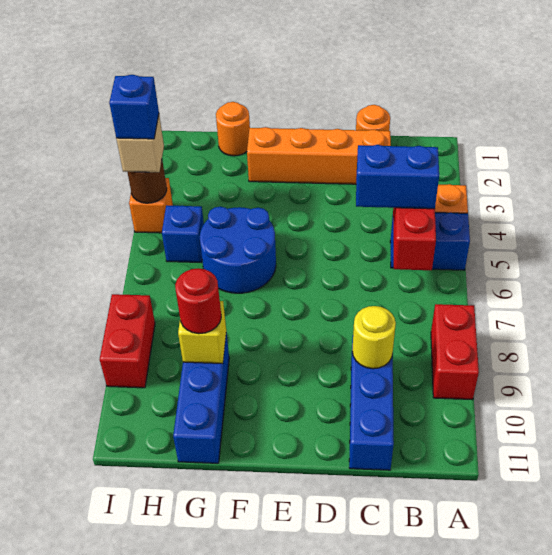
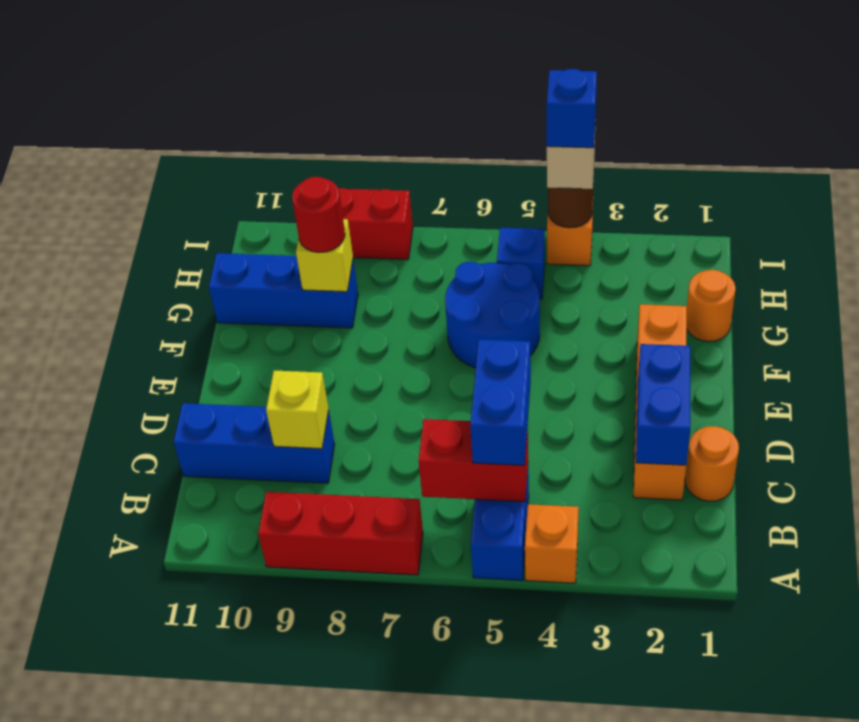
red brick A8:A9 level 1 -> red brick A7:A9 level 1
none -> blue brick C2:D2 level 2
yellow round brick C9 level 2 -> yellow brick C9 level 2

